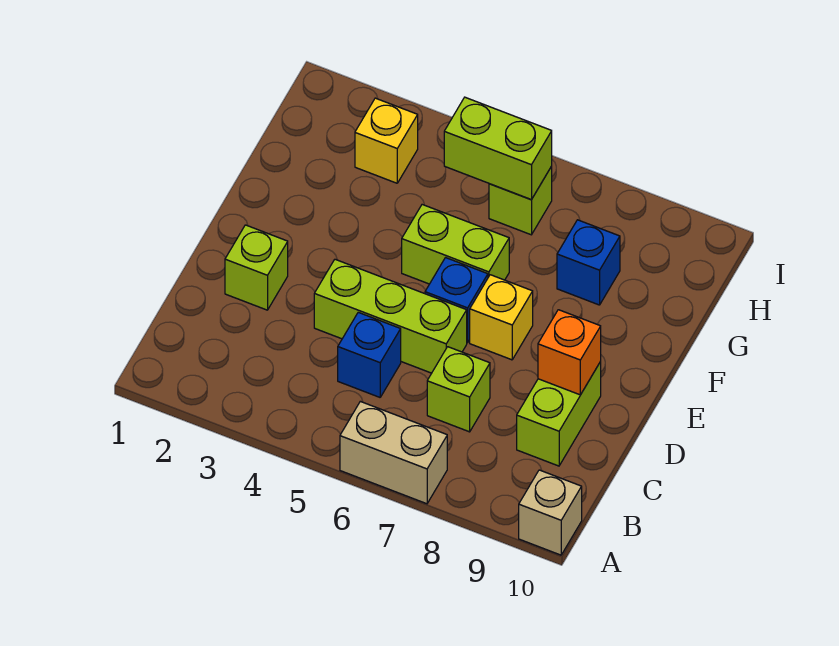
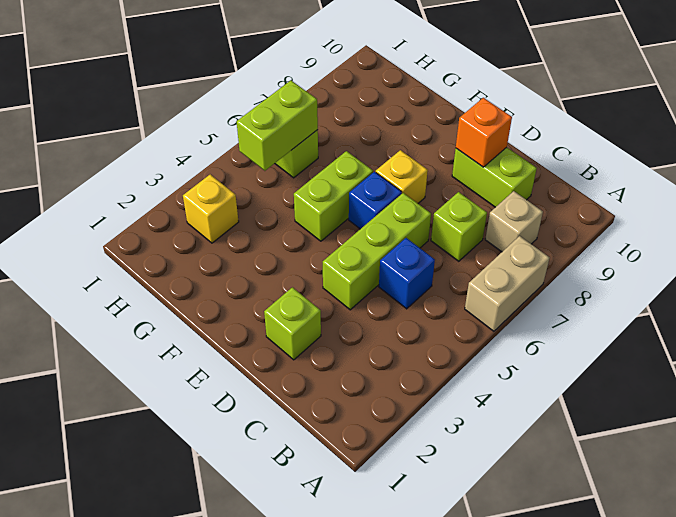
tan brick A10 level 1 -> tan brick B8 level 1
blue brick G8 level 1 -> none

